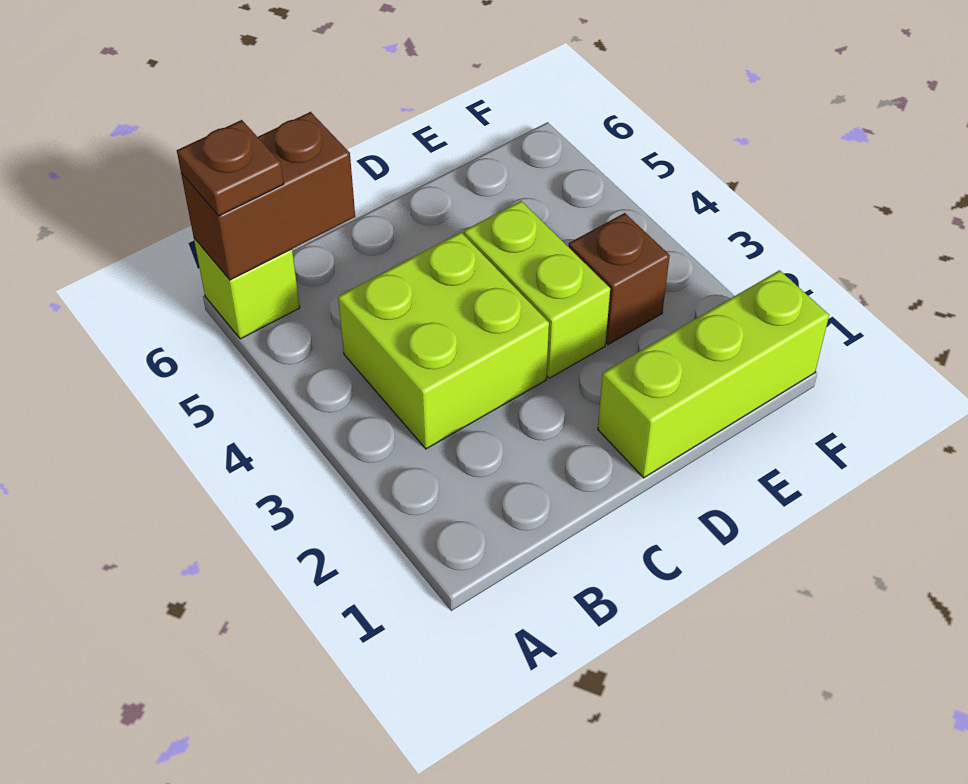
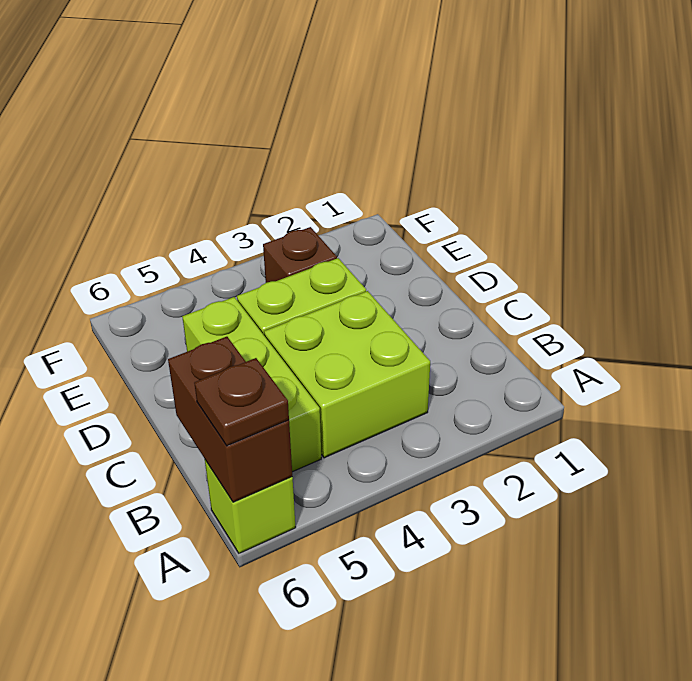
lime brick D1:F1 level 1 -> lime brick B5:D5 level 1

